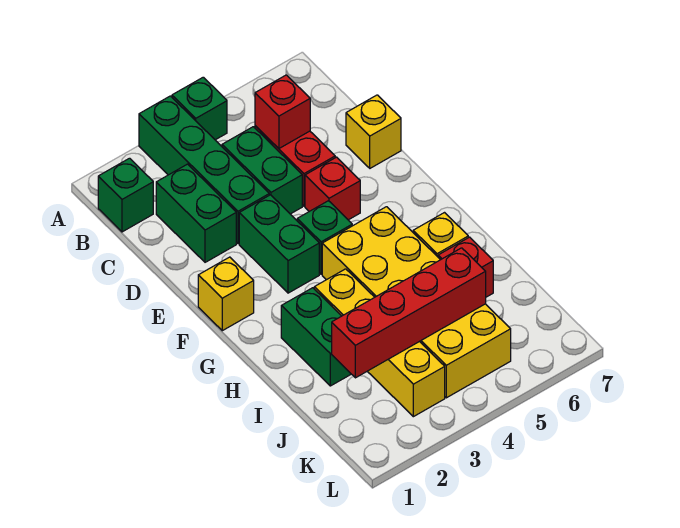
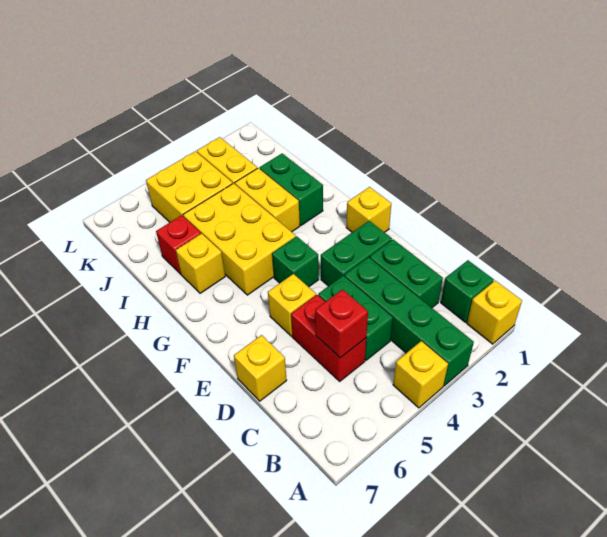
none -> yellow brick A1 level 1
green brick A4 level 1 -> yellow brick A4 level 1
green brick E3:F3 level 1 -> green brick E2:E3 level 1
red brick E5 level 1 -> yellow brick E5 level 1
red brick J2:J5 level 2 -> none

